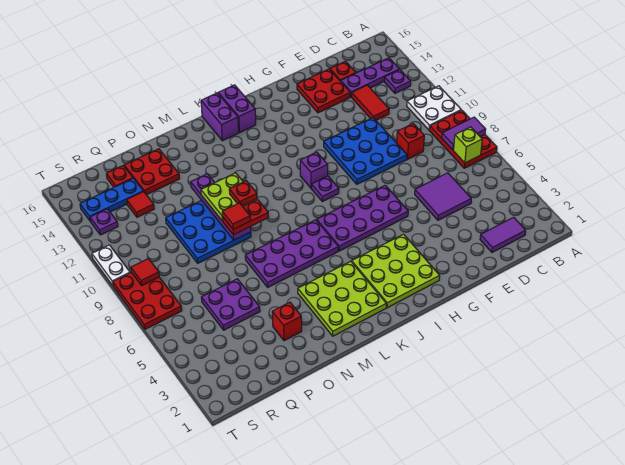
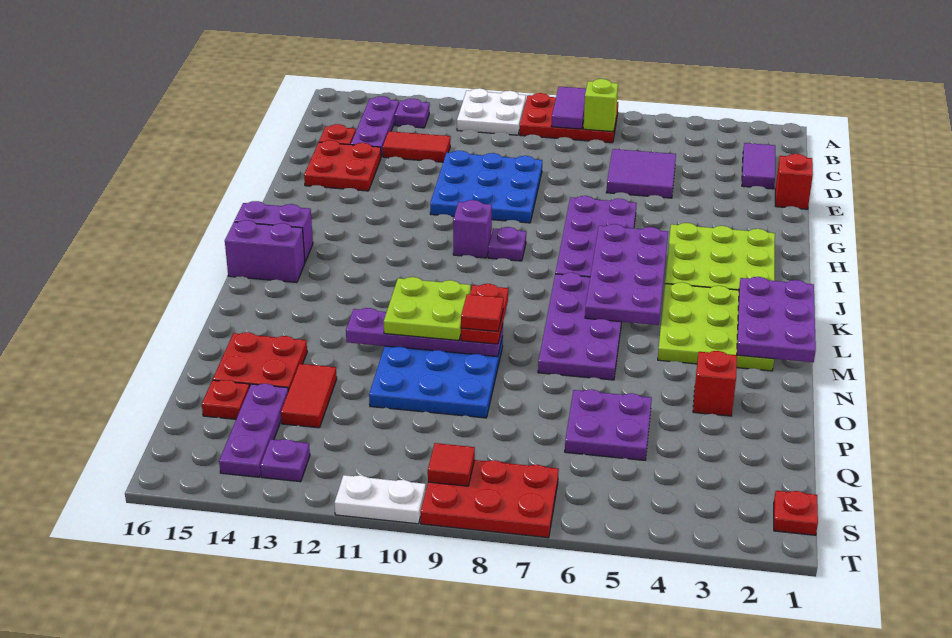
red brick D9 level 1 -> red brick E1 level 1
none -> purple plate I5:L6 level 2
none -> purple plate K1:M2 level 2
red plate M10 level 4 -> red plate S1 level 1
red tile Q13 level 1 -> red tile P13:Q13 level 1
blue plate Q14:S14 level 1 -> purple plate Q14:S14 level 1

